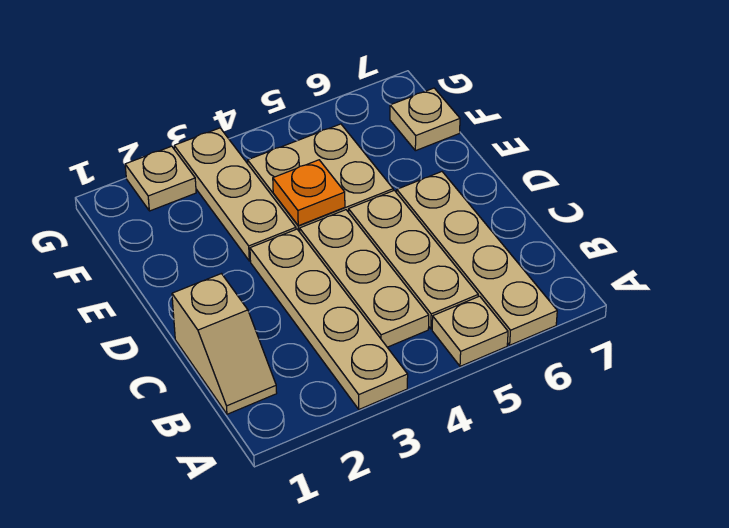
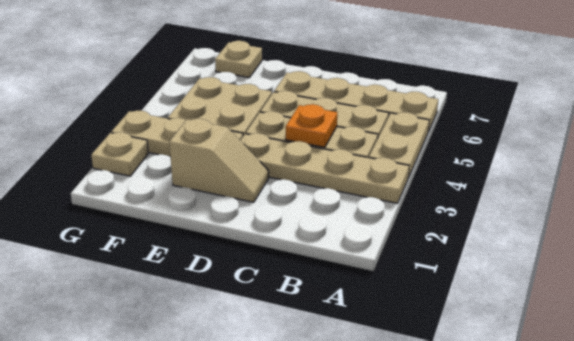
tan plate A5 level 1 -> tan plate A4:A5 level 1
tan slope B1:C1 level 1 top C -> tan slope D2:E2 level 1 top E
orange plate E4 level 2 -> orange plate C4 level 2

